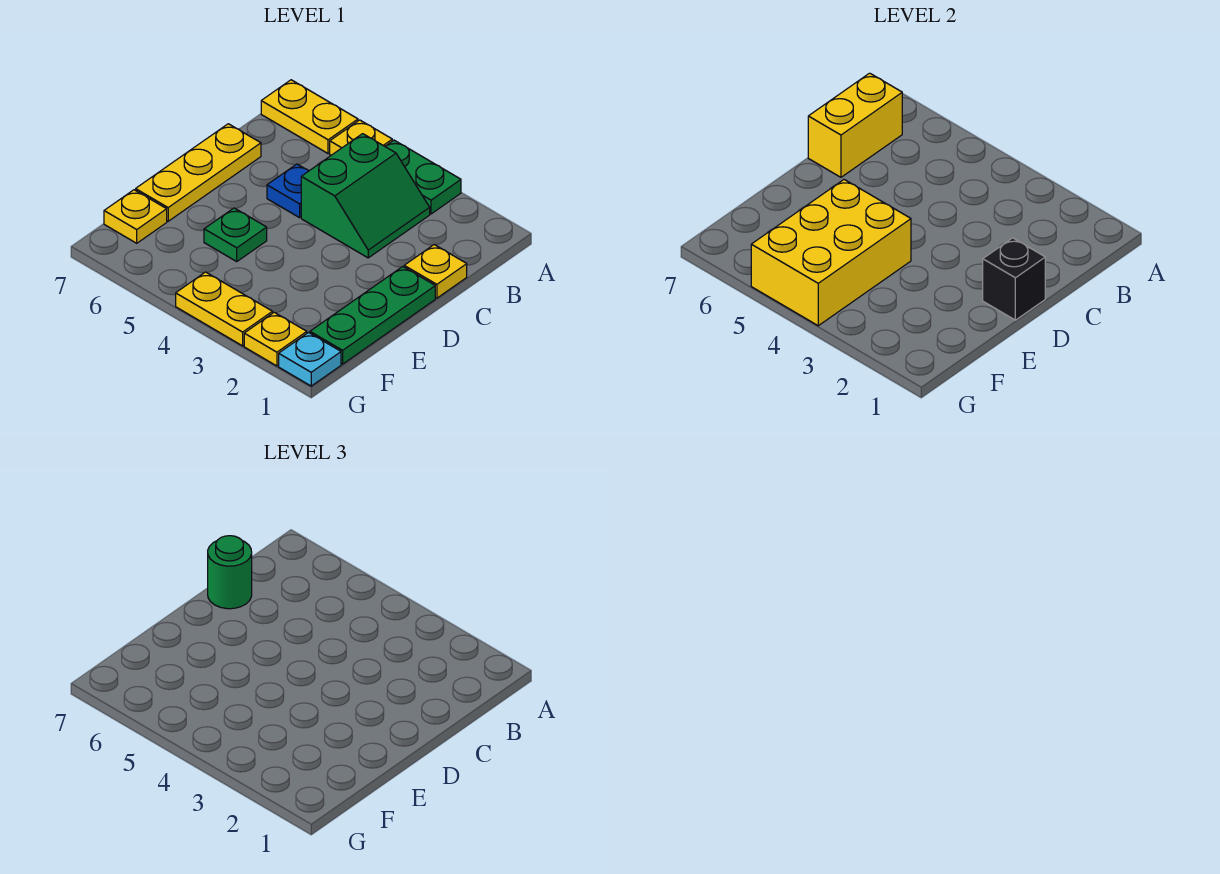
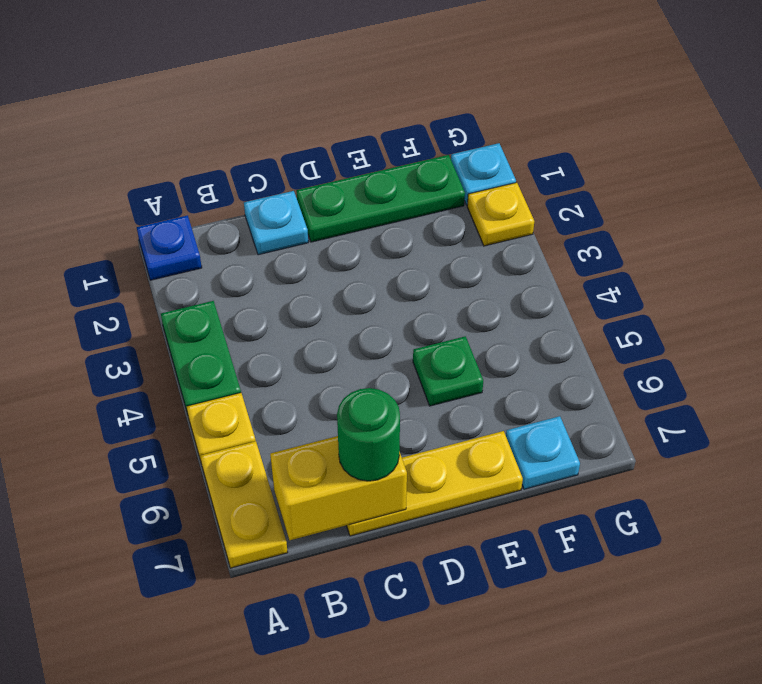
green slope B3:C4 level 1 top 4 -> none
yellow plate C1 level 1 -> cyan plate C1 level 1
blue plate C5 level 1 -> blue plate A1 level 1
black brick D1 level 2 -> none
yellow brick E4:G5 level 2 -> none
yellow plate F7 level 1 -> cyan plate F7 level 1
yellow plate G3:G4 level 1 -> none

